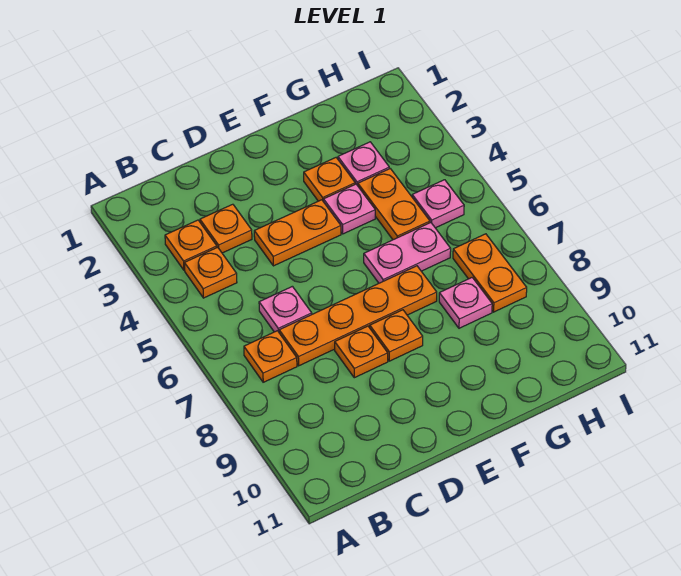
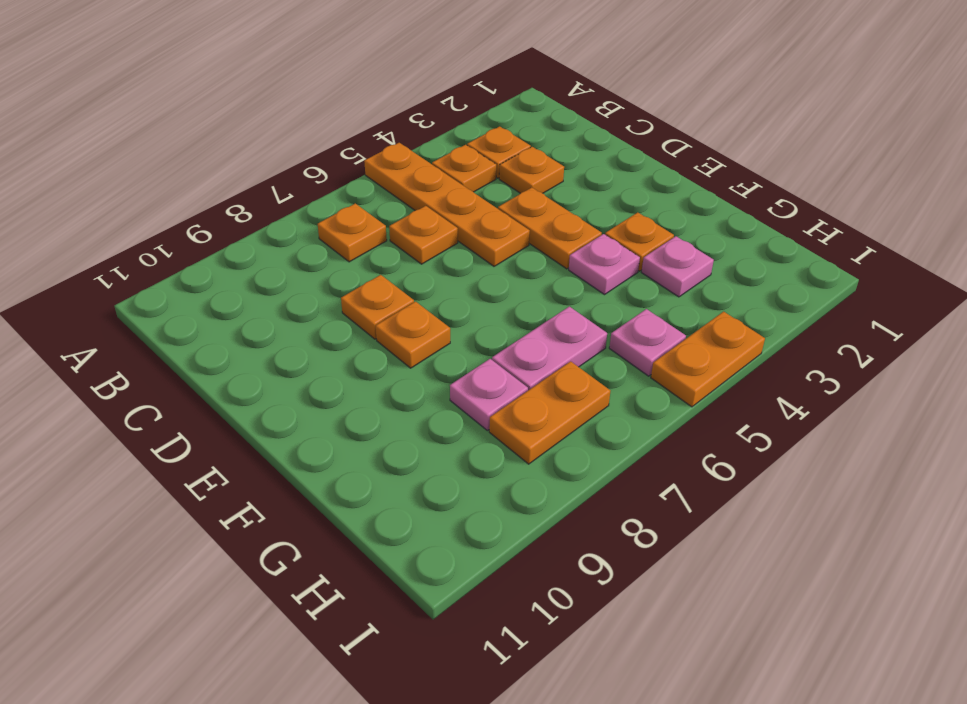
pink plate C6 level 1 -> orange plate C6 level 1
orange plate C7:F7 level 1 -> orange plate A5:D5 level 1
pink plate F6:G6 level 1 -> pink plate G6:G7 level 1
orange plate G4:G5 level 1 -> orange plate I4:I5 level 1

